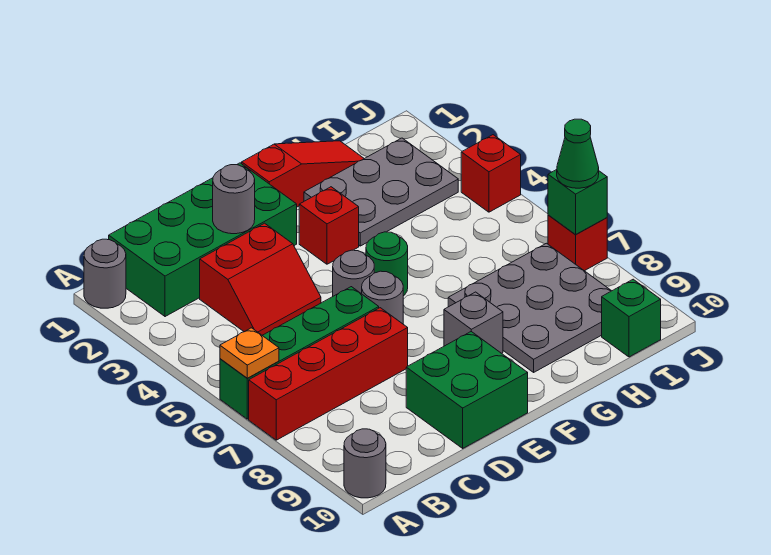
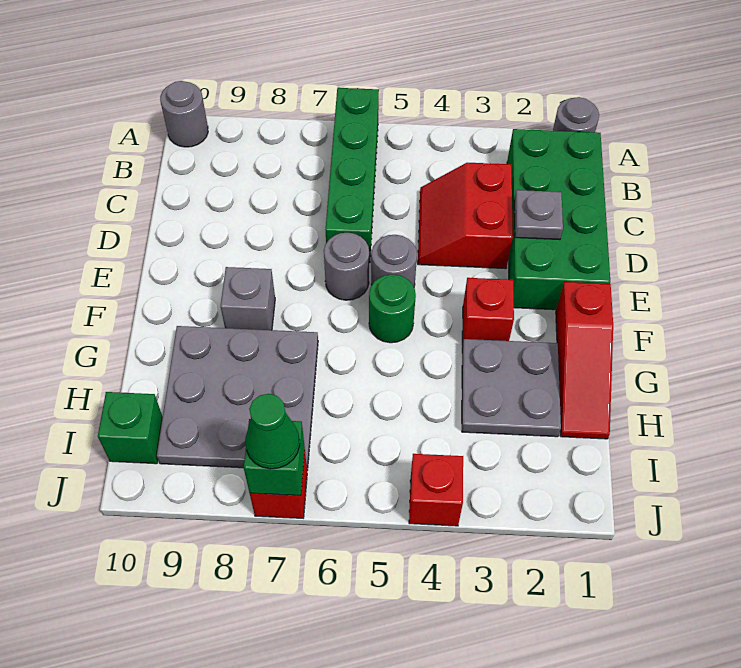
orange plate A6 level 2 -> none
red brick A7:D7 level 1 -> none
grey round brick D2 level 2 -> grey plate D2 level 2
green brick D9:E10 level 1 -> none
grey plate G2:I3 level 1 -> grey plate G2:H3 level 1

